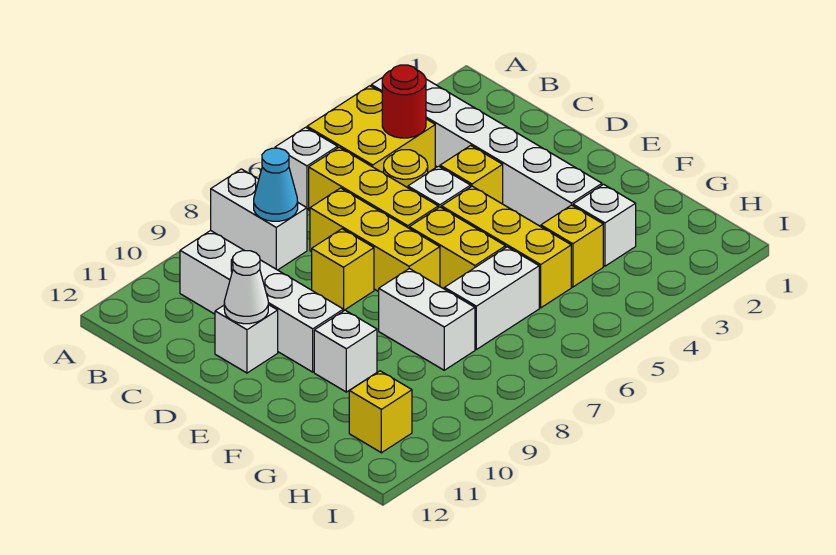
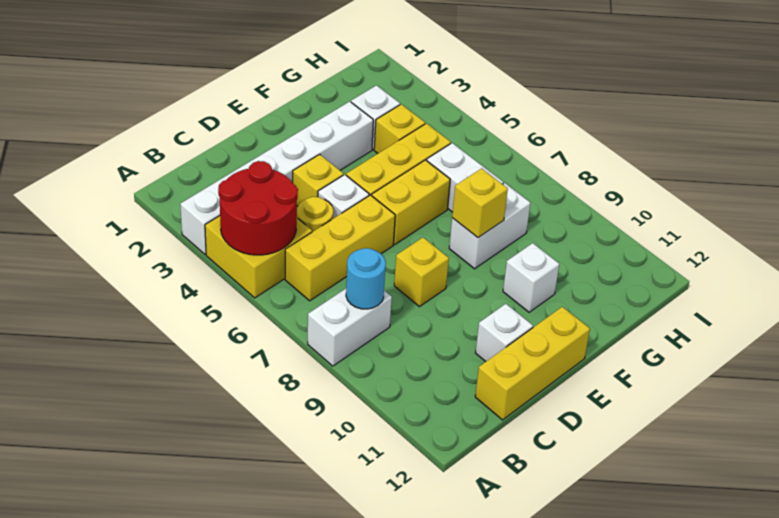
white brick A6 level 1 -> none
red round brick B4 level 2 -> red round brick A4:B5 level 2
cyan cone B8 level 2 -> cyan round brick B8 level 2
white brick B10:E10 level 1 -> none
yellow brick C7:E7 level 1 -> yellow brick C12:E12 level 1
white cone D11 level 2 -> none
yellow brick H11 level 1 -> yellow brick F8 level 2

